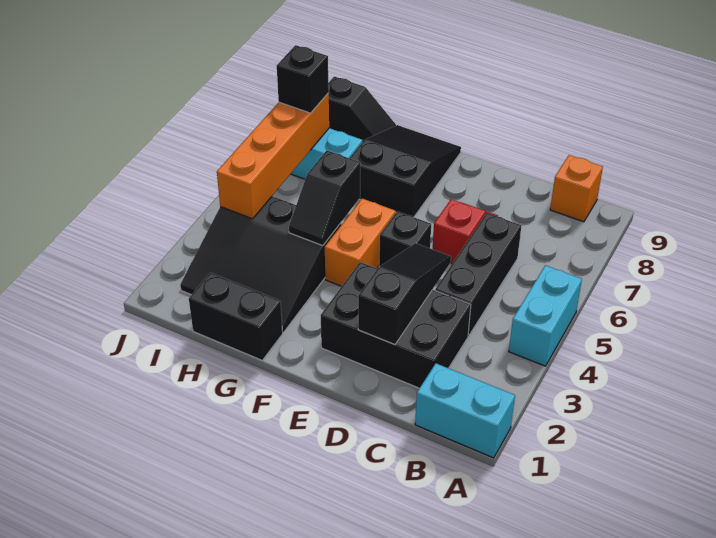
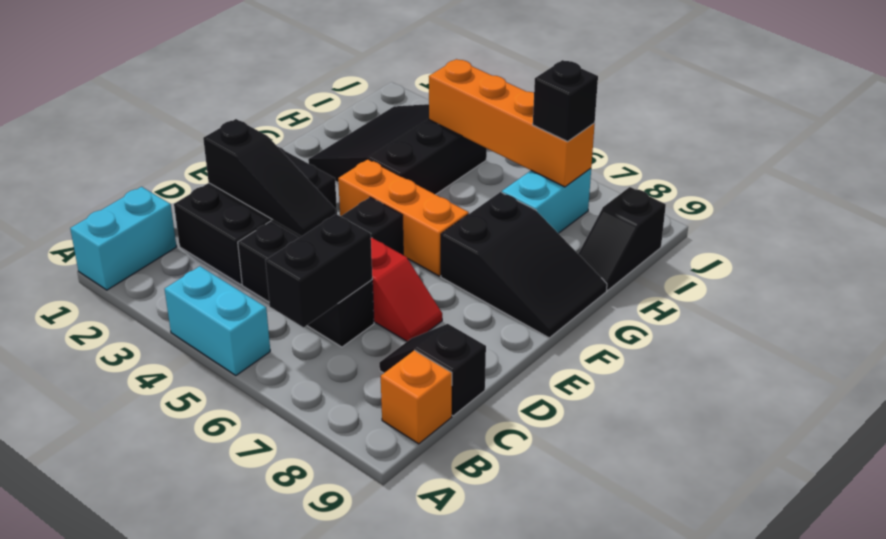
orange brick F4:F5 level 1 -> orange brick F4:F6 level 1
black brick G1:H1 level 1 -> black brick B6:C6 level 2
black slope G4:G5 level 2 top 5 -> black slope C8:C9 level 1 top 9

